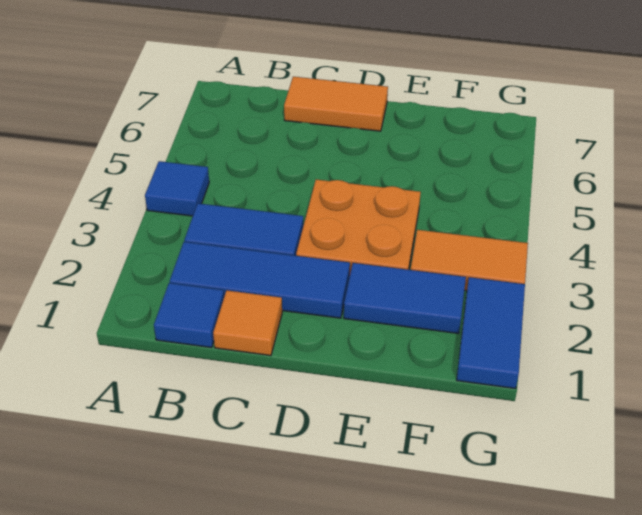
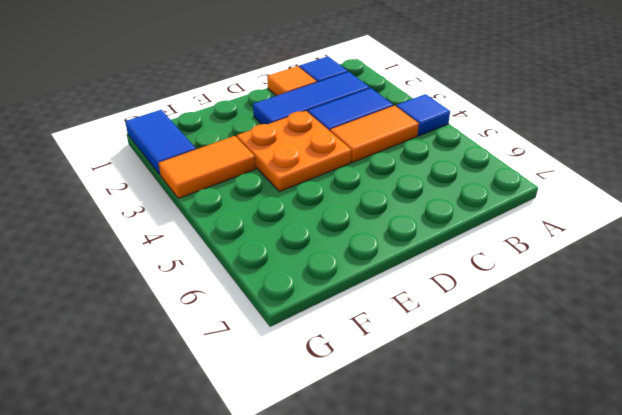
orange tile C7:D7 level 1 -> orange tile B4:C4 level 1
blue tile E2:F2 level 1 -> none

